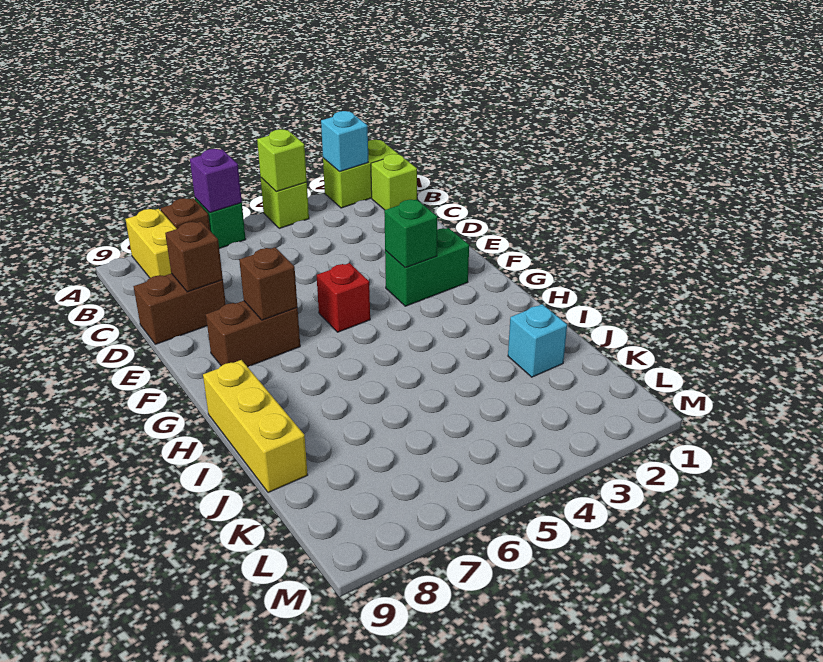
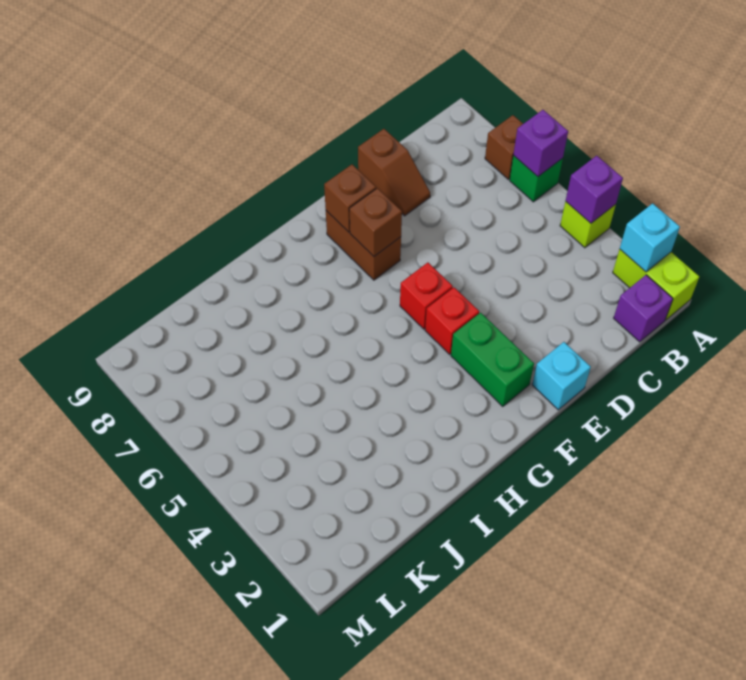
lime brick A4 level 2 -> purple brick A4 level 2
yellow brick A8:B8 level 1 -> none
lime brick B1 level 1 -> purple brick B1 level 1
brown brick D8:D9 level 1 -> brown slope D8:D9 level 1 top 9
brown brick D8 level 2 -> brown brick F8 level 2
green brick F3 level 2 -> none
none -> red brick F4 level 1
yellow brick H9:J9 level 1 -> none
cyan brick J2 level 1 -> cyan brick E1 level 1

